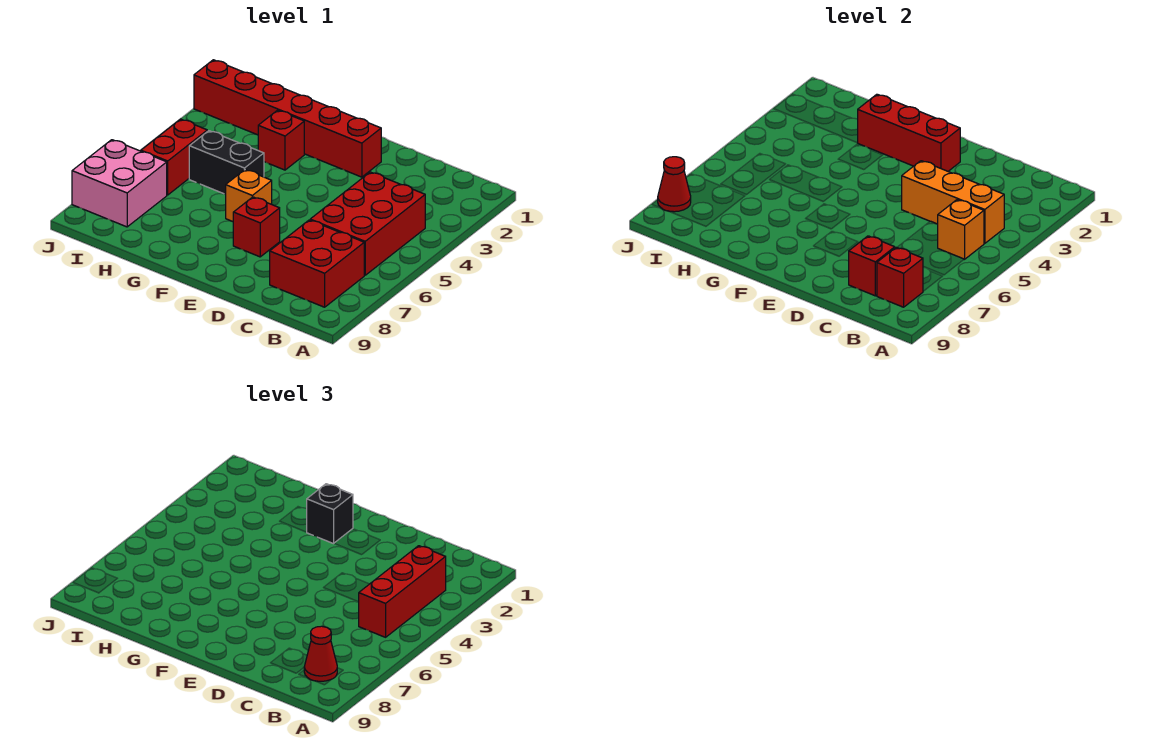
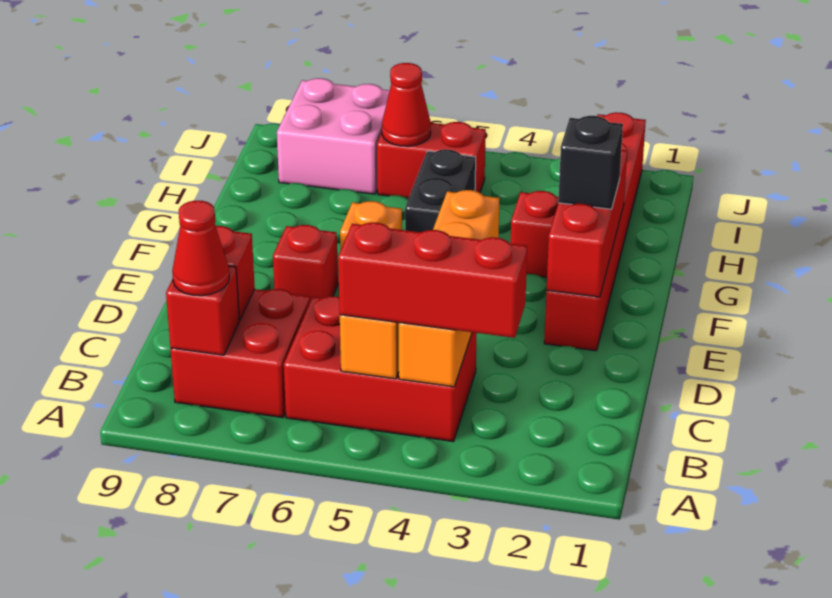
orange brick B4:D4 level 2 -> orange brick B4:E4 level 2
red cone J8 level 2 -> red cone I6 level 2

